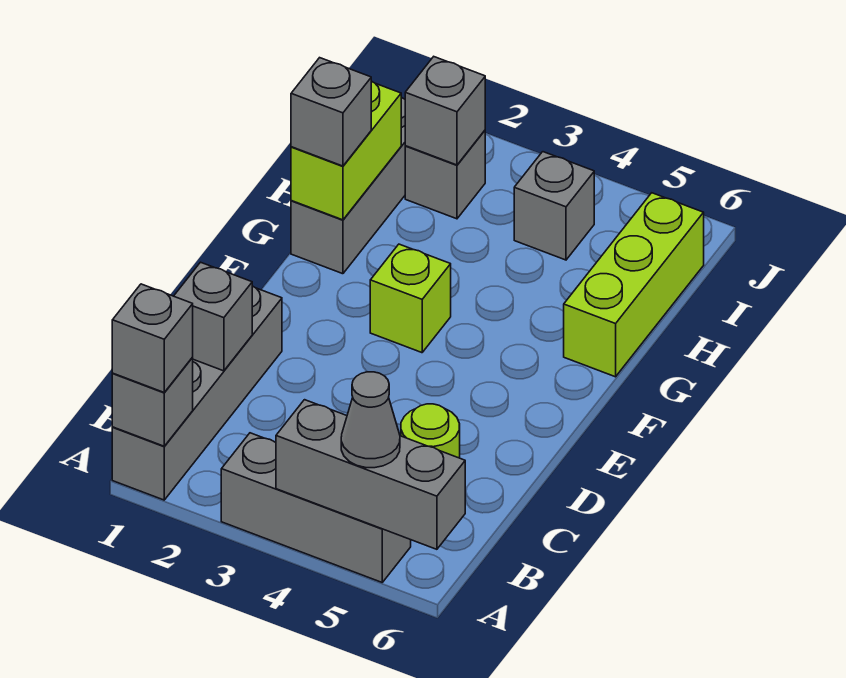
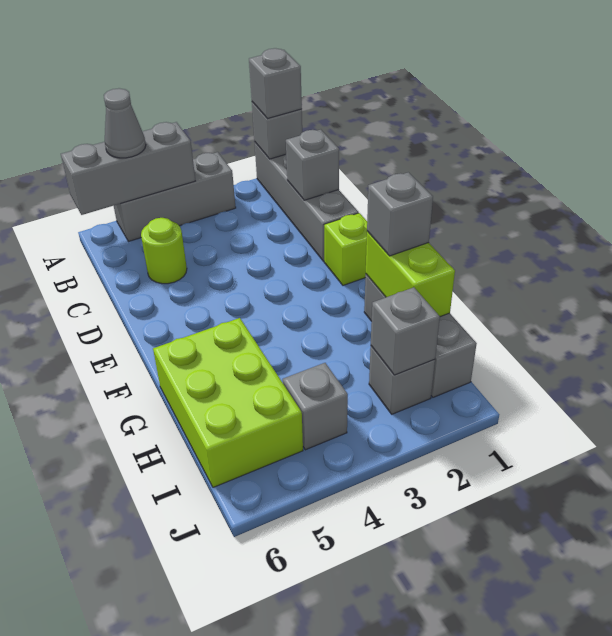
lime brick F3 level 1 -> lime brick E1 level 1
lime brick G6:I6 level 1 -> lime brick G5:I6 level 1

